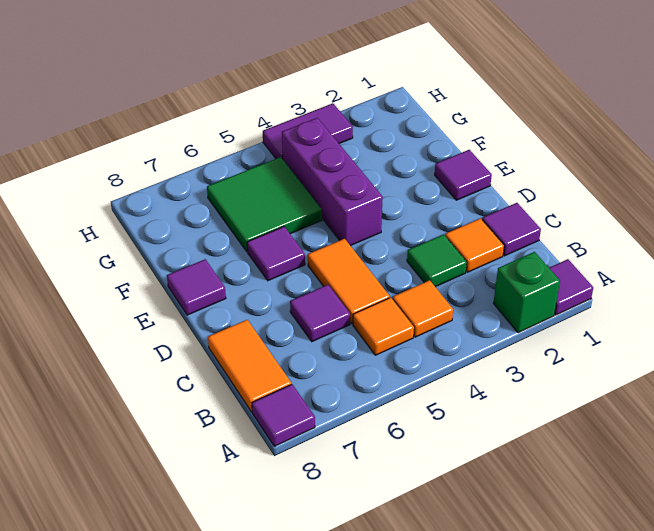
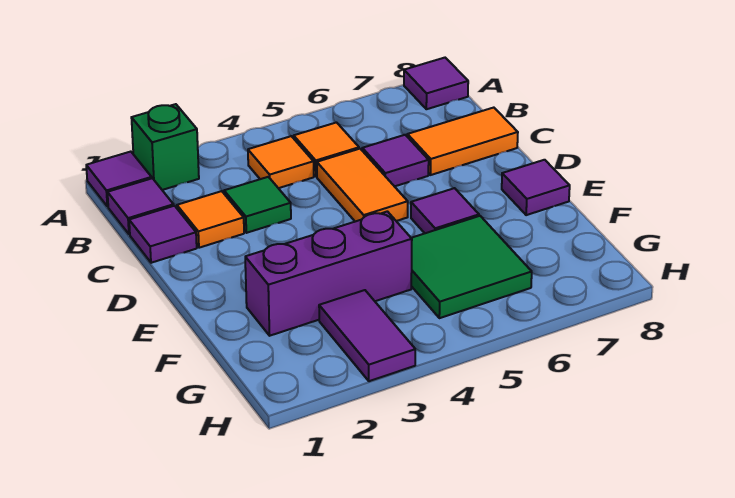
orange tile B8:C8 level 1 -> orange tile C7:C8 level 1
purple tile E1 level 1 -> purple tile B1 level 1
purple brick E4:G4 level 1 -> purple brick F2:F4 level 1
purple tile H3:H4 level 1 -> purple tile G3:H3 level 1

